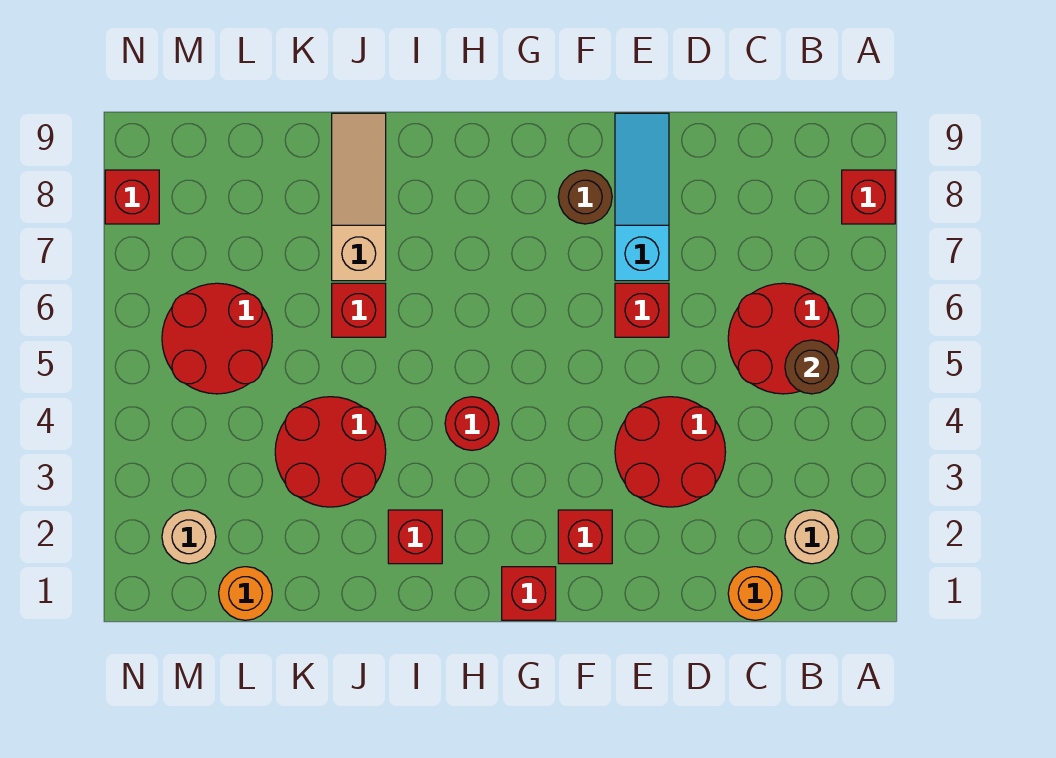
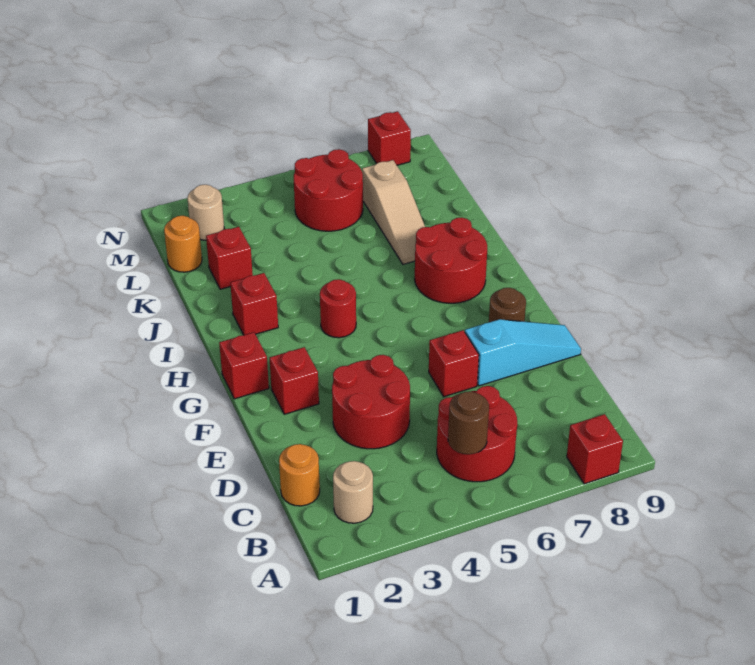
red round brick J3:K4 level 1 -> red round brick H7:I8 level 1
red brick J6 level 1 -> red brick K2 level 1
tan slope J7:J9 level 1 top 7 -> tan slope J7:L7 level 1 top L

